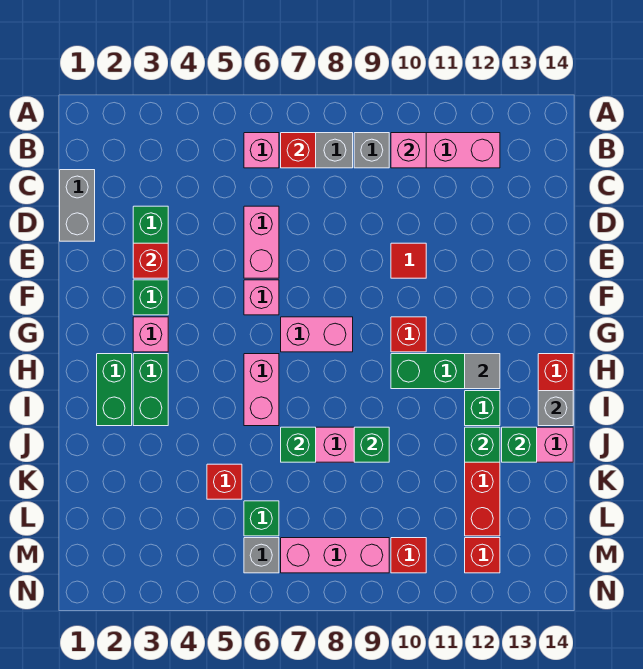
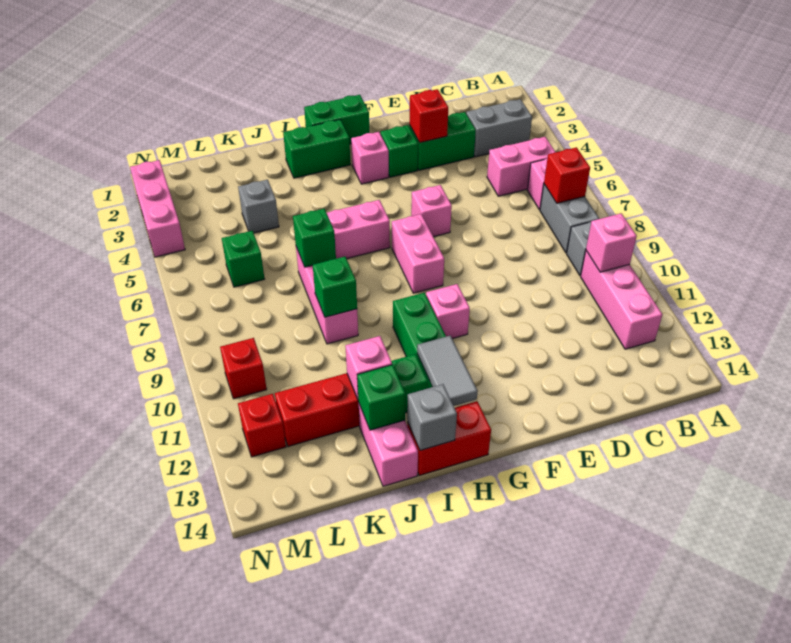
grey brick C1:D1 level 1 -> grey brick B3:C3 level 1
pink brick D6:E6 level 1 -> pink brick B5:C5 level 1
red tile E10 level 1 -> none
red brick G10 level 1 -> pink brick G10 level 1
green brick H3:I3 level 1 -> green brick G1:H1 level 1
grey tile H12 level 2 -> grey tile H12:H13 level 2
green brick J12 level 2 -> pink brick J12 level 2
red brick K5 level 1 -> none
grey brick M6 level 1 -> grey brick K4 level 1
pink brick M7:M9 level 1 -> pink brick N2:N4 level 1

